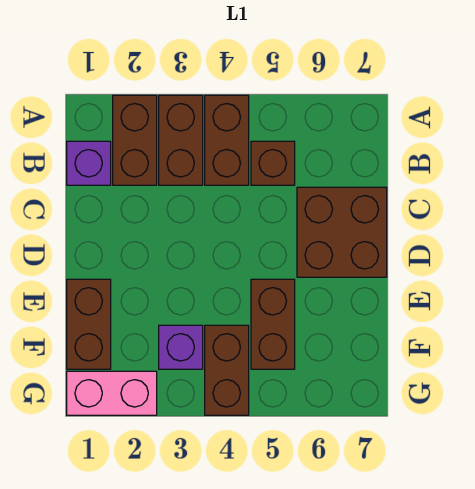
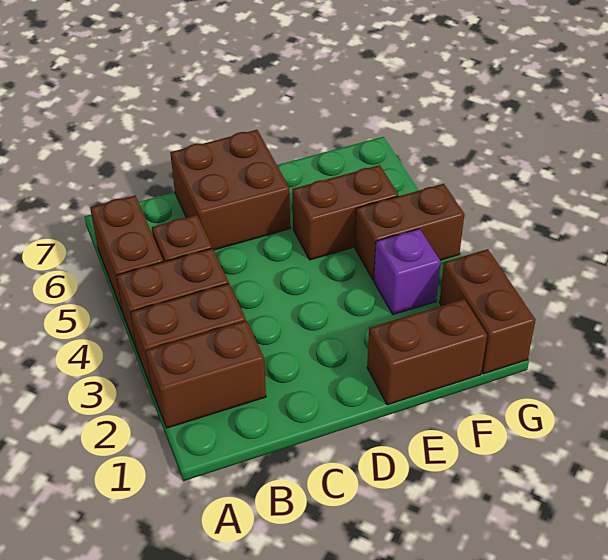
none -> brown brick A5:A6 level 1
purple brick B1 level 1 -> none
pink brick G1:G2 level 1 -> brown brick G1:G2 level 1

